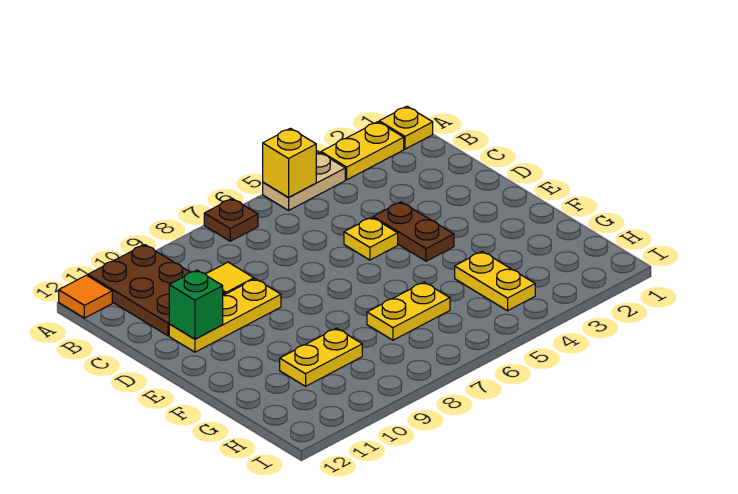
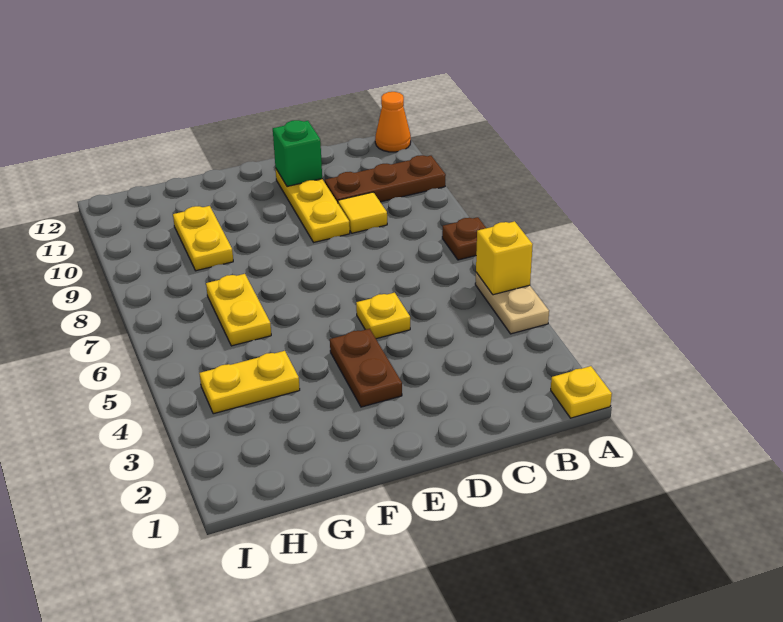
yellow plate A2:A3 level 1 -> none
brown plate A10:C11 level 1 -> brown plate A10:C10 level 1
orange tile A12 level 1 -> orange cone A12 level 1
brown plate D4:E4 level 1 -> brown plate E3:E4 level 1

